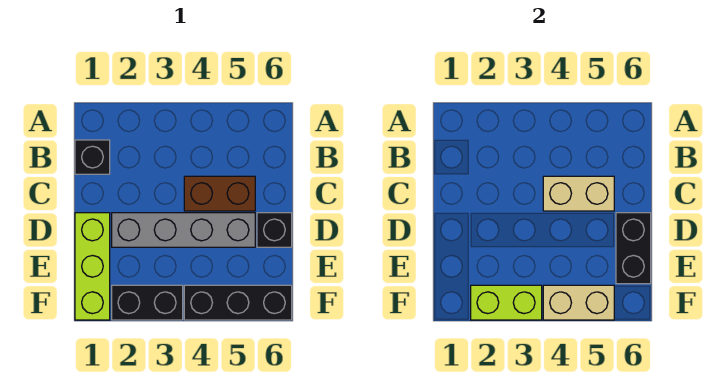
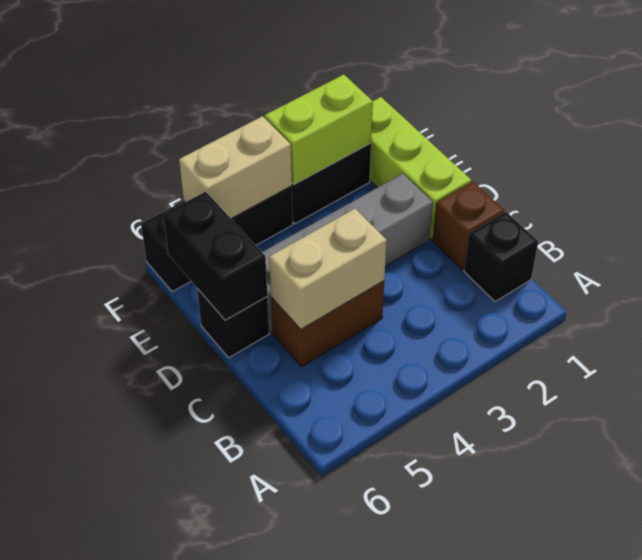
none -> brown brick C1 level 1

